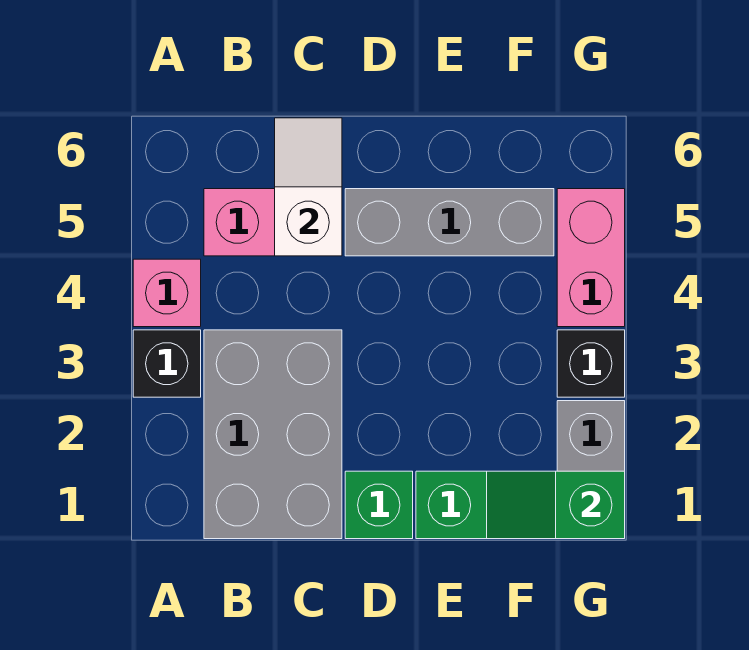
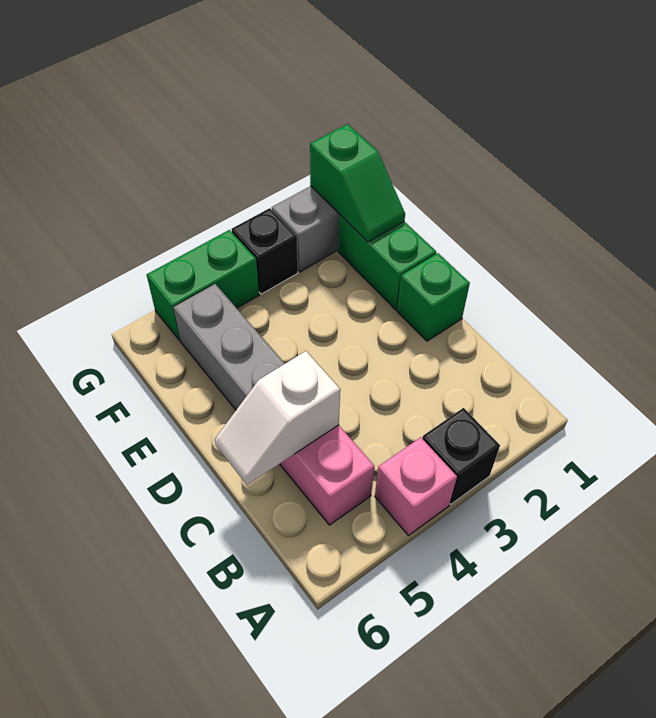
grey brick B1:C3 level 1 -> none
pink brick G4:G5 level 1 -> green brick G4:G5 level 1

